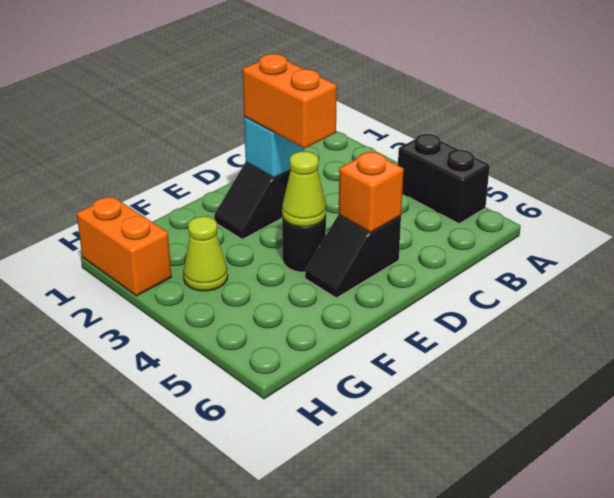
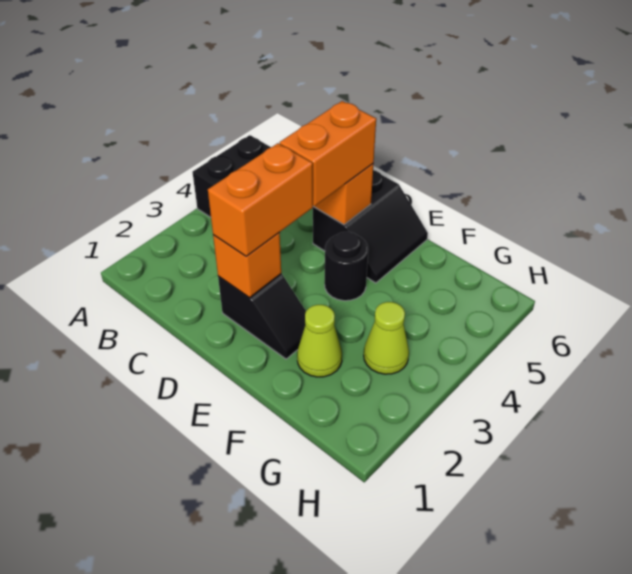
cyan brick D2 level 2 -> orange brick D2 level 2
black slope D5:E5 level 1 top D -> black slope D5:E6 level 1 top D
lime cone E4 level 2 -> lime cone F2 level 1
orange brick H1:H2 level 1 -> orange brick D4:D5 level 3

